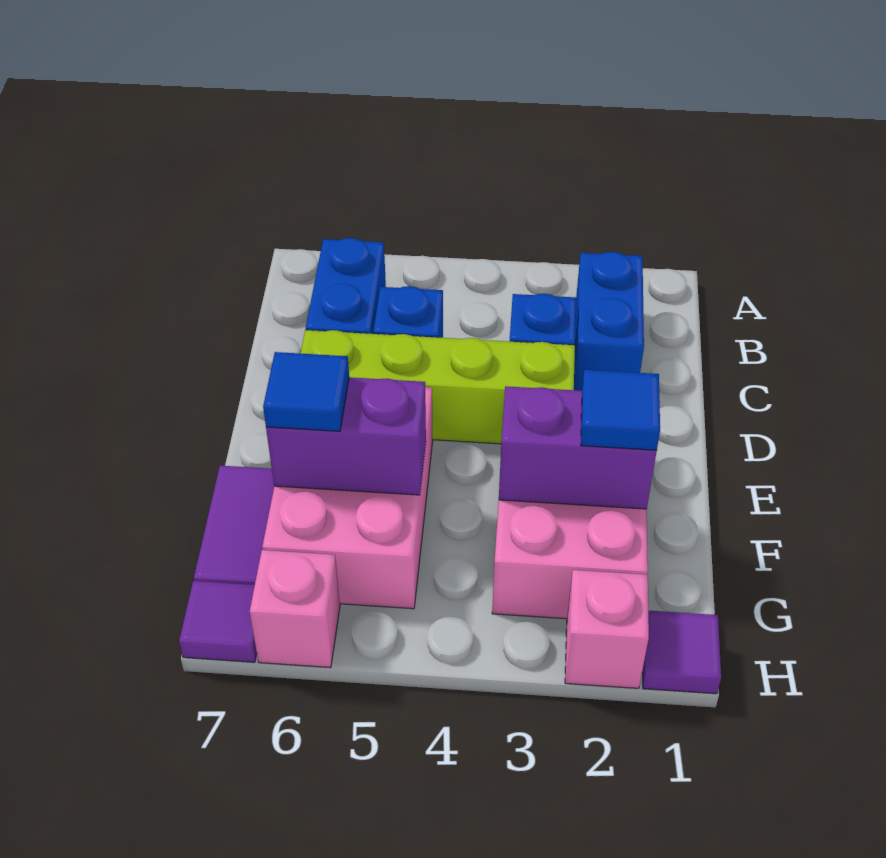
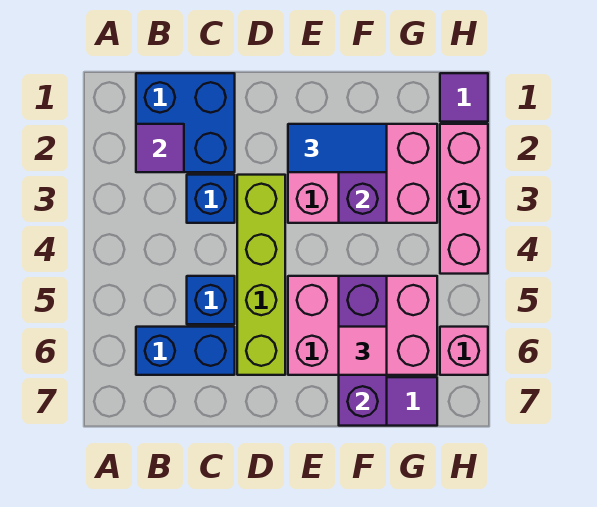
blue brick B2:C2 level 1 -> blue brick B1:C2 level 1
blue tile F2 level 3 -> blue tile E2:F2 level 3
purple brick F5:F6 level 2 -> purple brick F5:F7 level 2
blue tile F6 level 3 -> pink tile F6 level 3
pink brick H2 level 1 -> pink brick H2:H4 level 1
purple tile H7 level 1 -> purple tile B2 level 2

